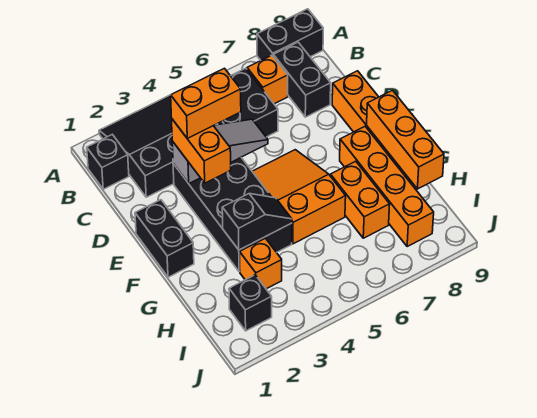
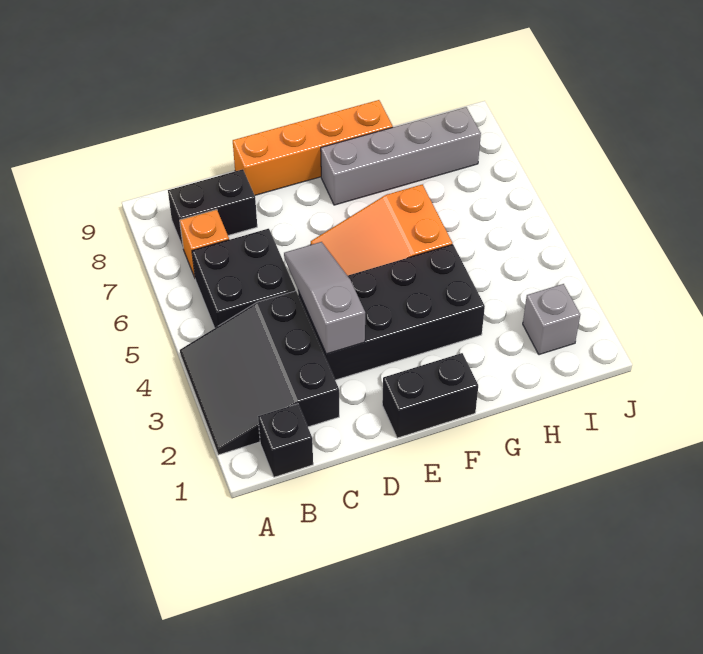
black brick A8:A9 level 1 -> none
orange brick D3:E3 level 3 -> none
orange brick D3:D4 level 4 -> none
orange brick F8:I8 level 1 -> grey brick F8:I8 level 1
orange brick F9:H9 level 2 -> none
black slope G3:G4 level 2 top 3 -> none
orange brick G7:H7 level 1 -> none
orange brick H3 level 1 -> none
black brick I2 level 1 -> grey brick I2 level 1

